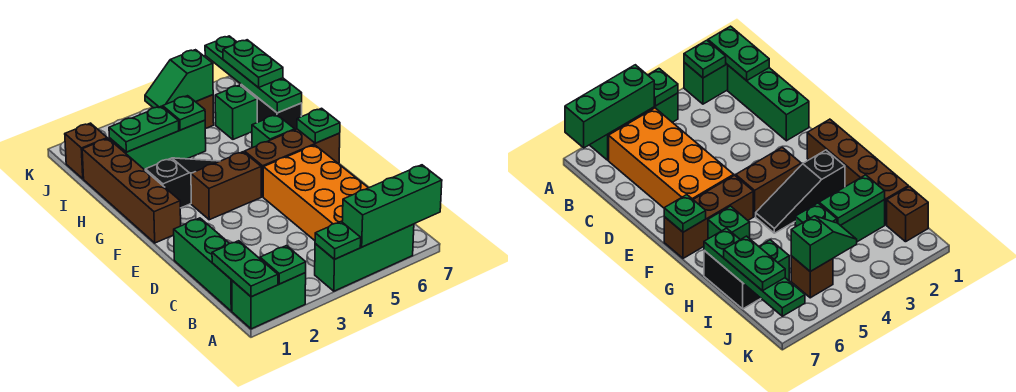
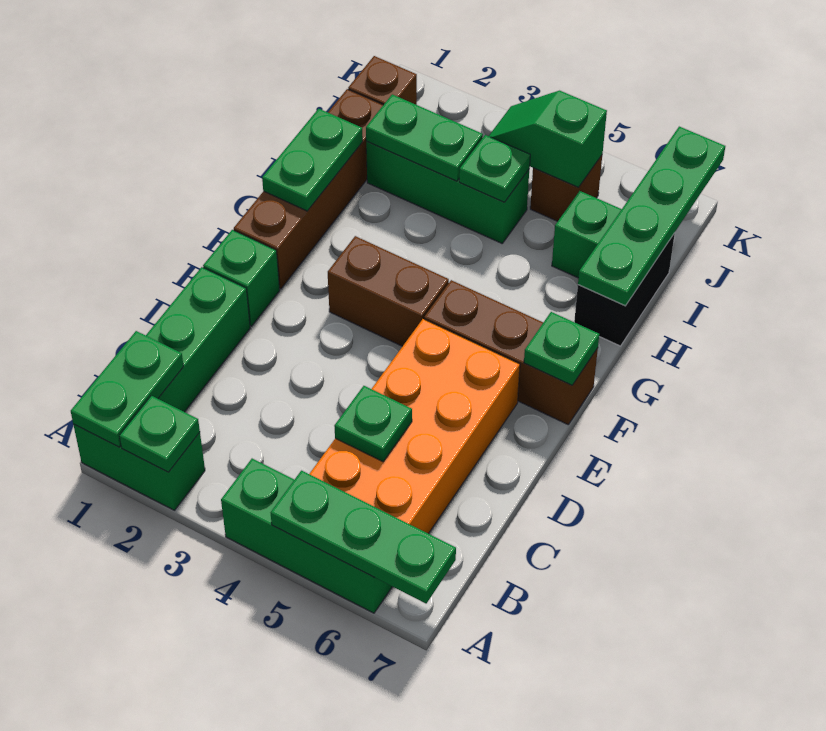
green plate A4 level 2 -> green plate C5 level 2
green brick A5:A7 level 2 -> green plate A5:A7 level 2
black slope G2:G4 level 1 top 2 -> none
green brick G6 level 1 -> green brick E1 level 1
green plate I7:J7 level 3 -> green plate G1:H1 level 2

